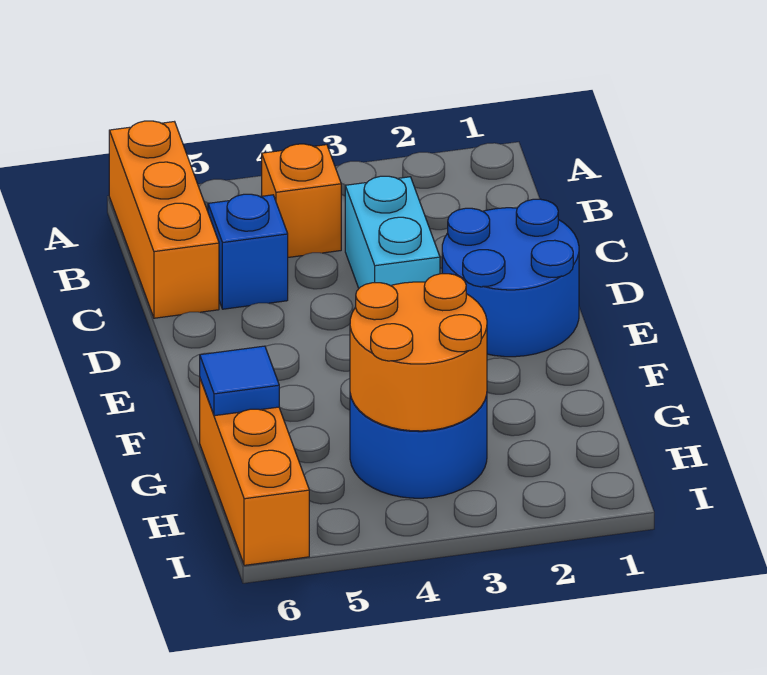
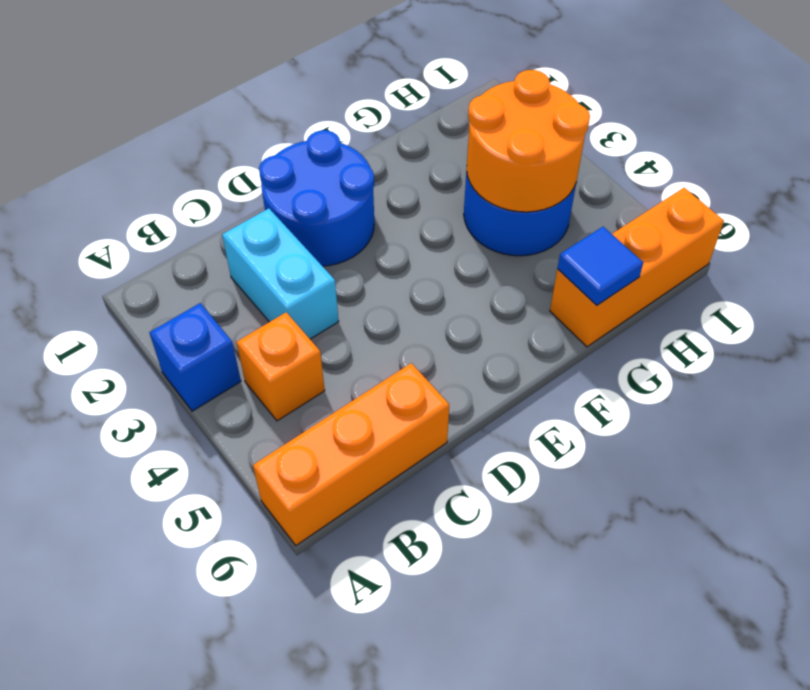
cyan brick C3:D3 level 1 -> cyan brick C2:C3 level 1
blue brick C5 level 1 -> blue brick A3 level 1

